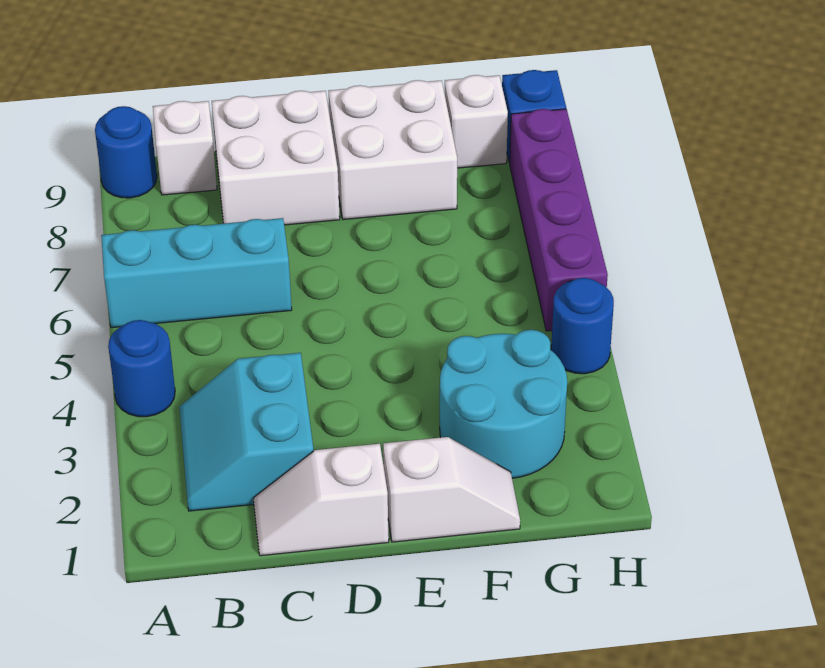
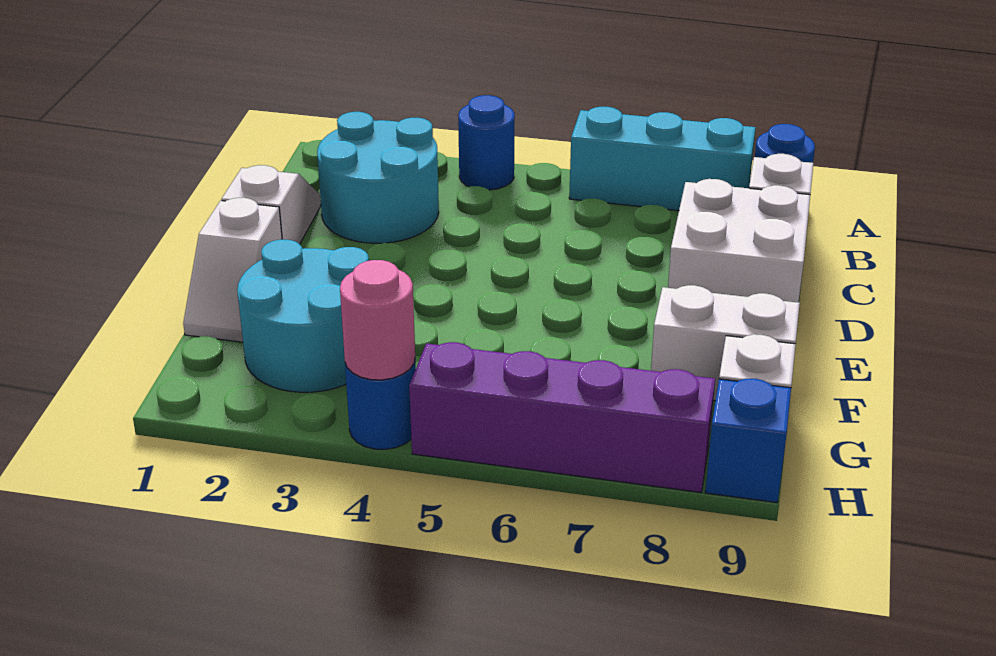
cyan brick A6:C6 level 1 -> cyan brick A6:A8 level 1
cyan slope B2:C3 level 1 top C -> cyan round brick B2:C3 level 1
white brick E8:F9 level 1 -> white brick F8:F9 level 1
none -> pink round brick H4 level 2

